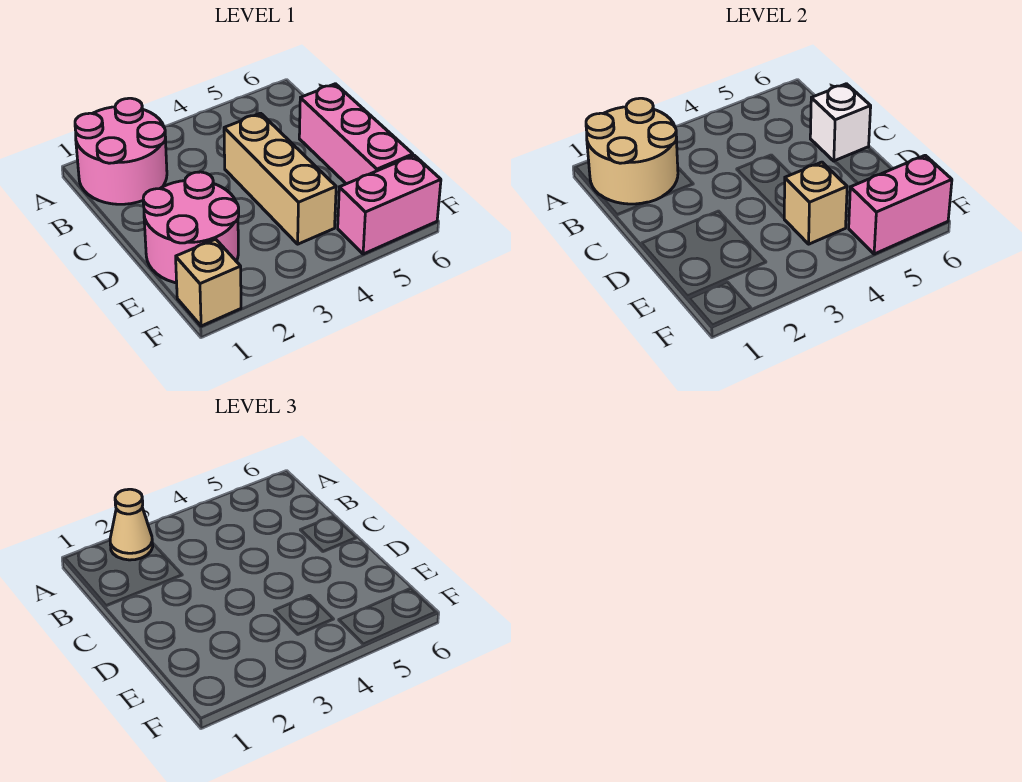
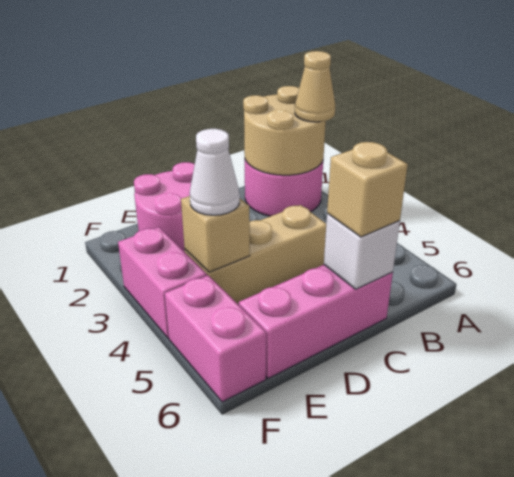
none -> white cone E4 level 3
tan brick F1 level 1 -> tan brick C6 level 3
pink brick F5:F6 level 2 -> pink brick F3:F4 level 1

